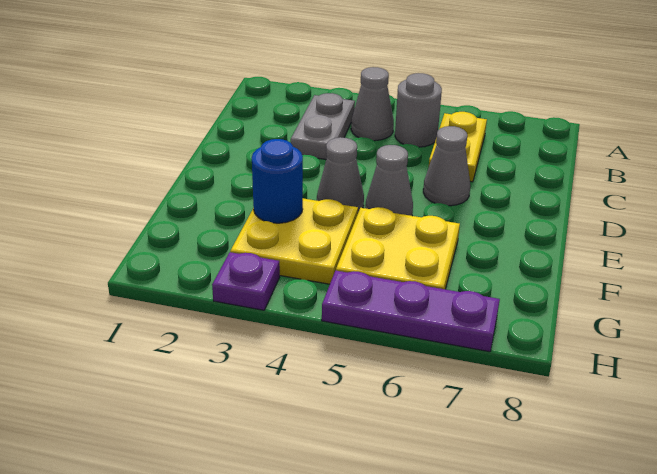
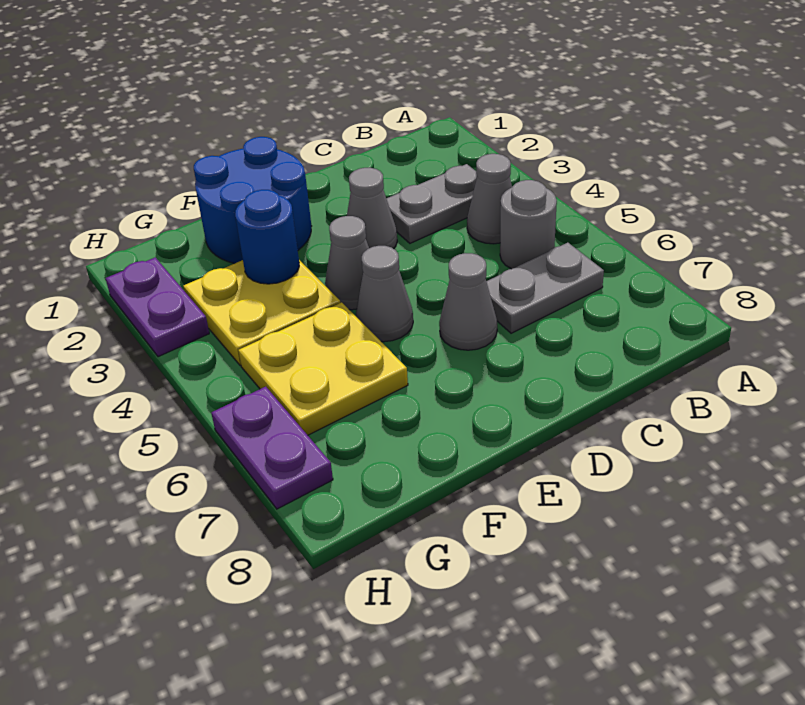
yellow plate B6:C6 level 1 -> grey plate B6:C6 level 1
none -> grey cone D3 level 1
none -> blue round brick E1:F2 level 1
purple plate H3 level 1 -> purple plate H2:H3 level 1
purple plate H5:H7 level 1 -> purple plate H6:H7 level 1

